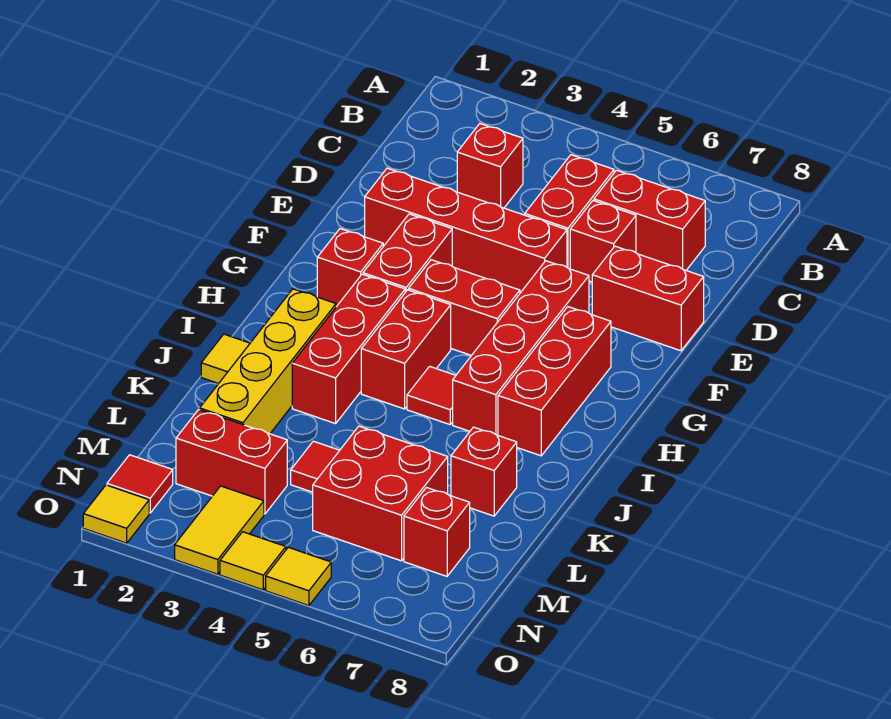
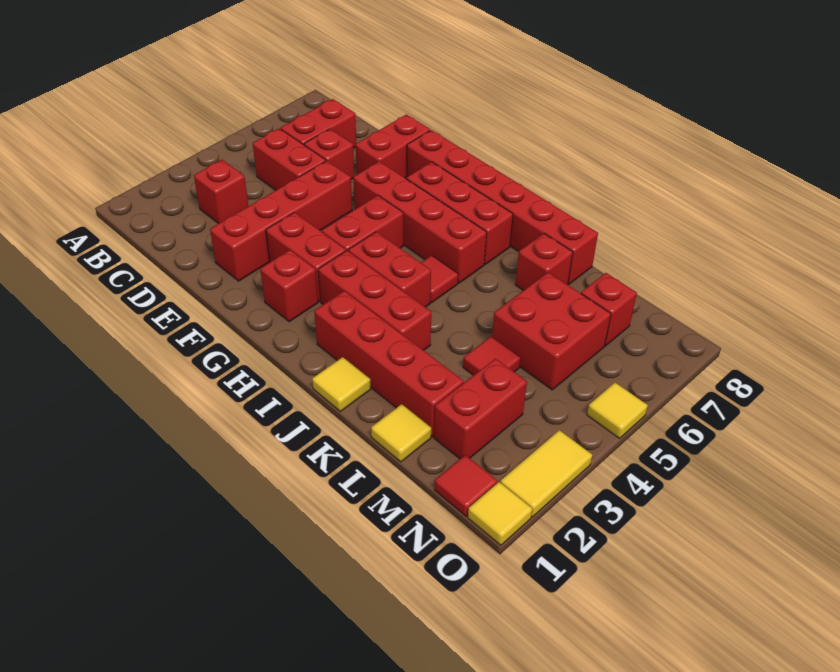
none -> red brick F8:K8 level 1
yellow brick I2:L2 level 1 -> red brick I2:L2 level 1
yellow tile N3:O3 level 1 -> yellow tile O2:O3 level 1
yellow tile O4 level 1 -> yellow tile L1 level 1

